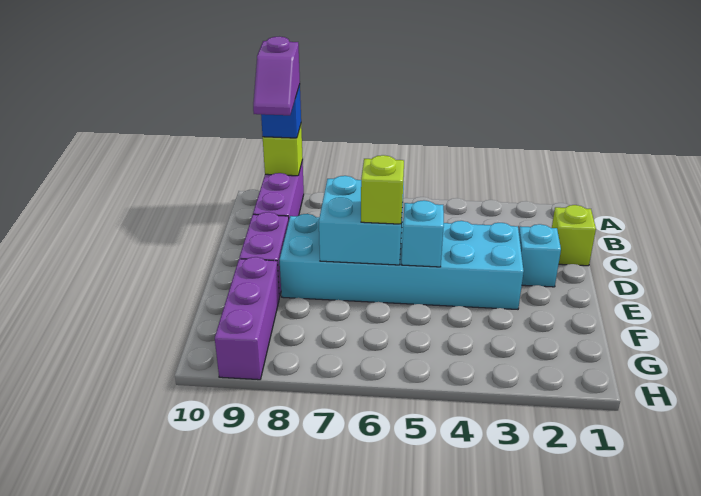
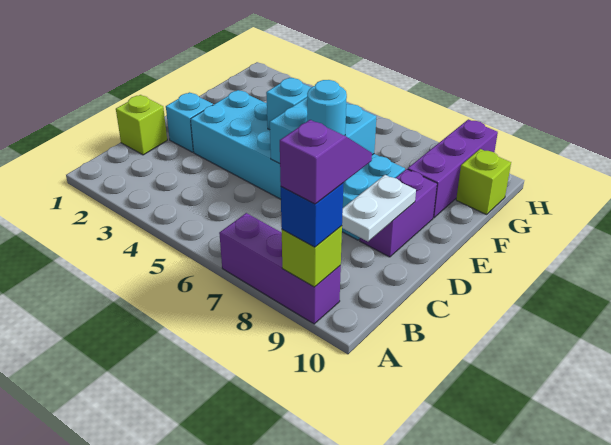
purple brick A9:C9 level 1 -> purple brick A7:A9 level 1
none -> white plate C9:D9 level 2
none -> cyan round brick D7 level 3
lime brick E6 level 3 -> lime brick G10 level 1

